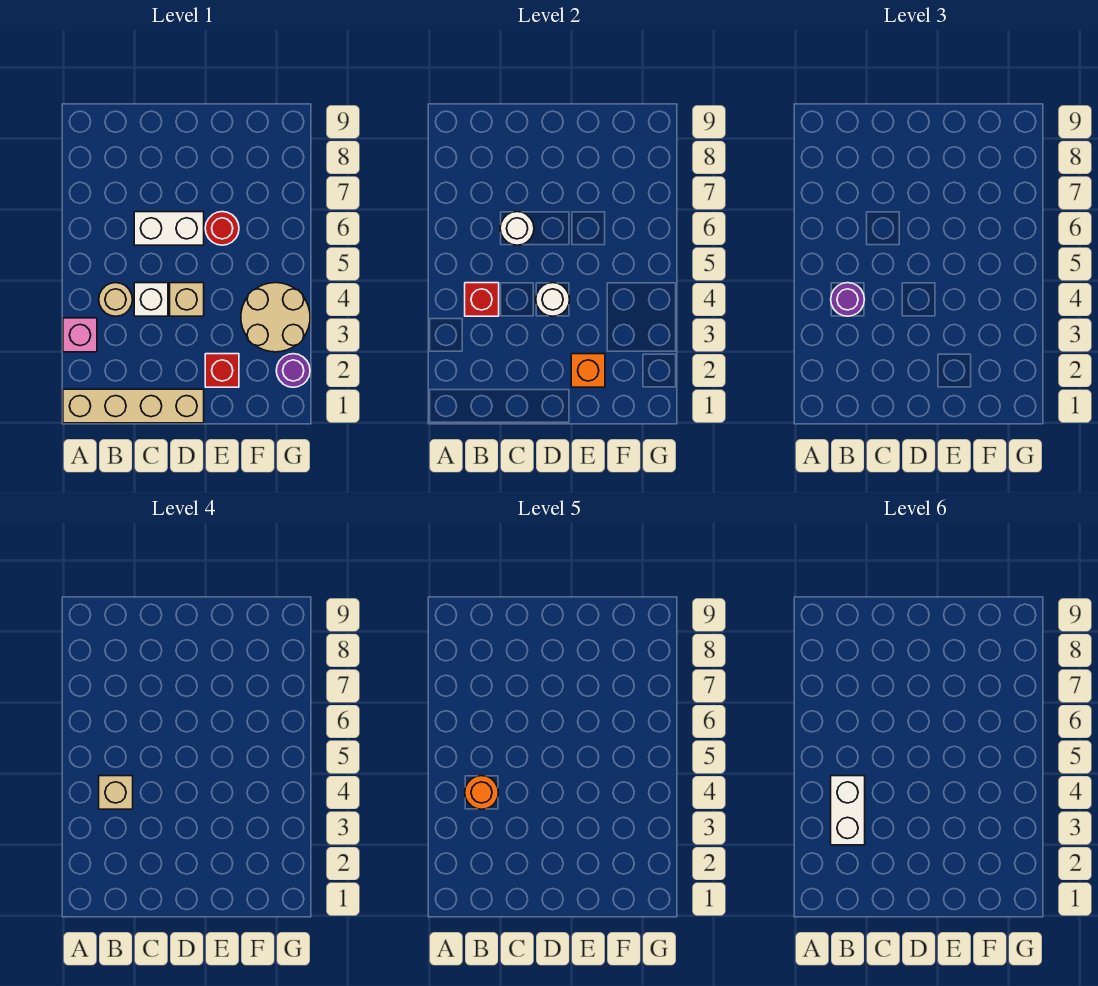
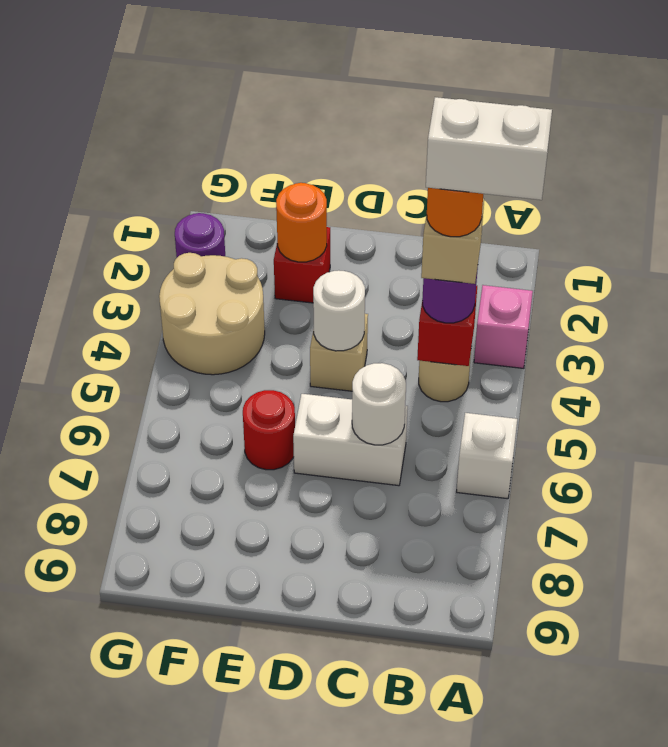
tan brick A1:D1 level 1 -> none
white brick B3:B4 level 6 -> white brick A4:B4 level 6
white brick C4 level 1 -> white brick A6 level 1
orange brick E2 level 2 -> orange round brick E2 level 2

